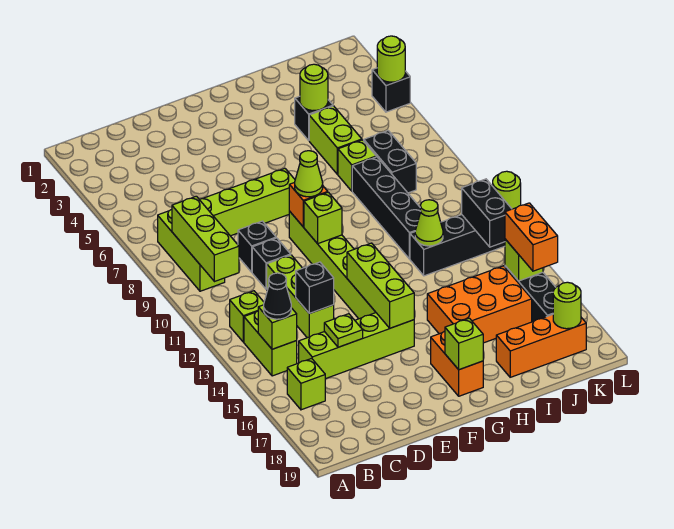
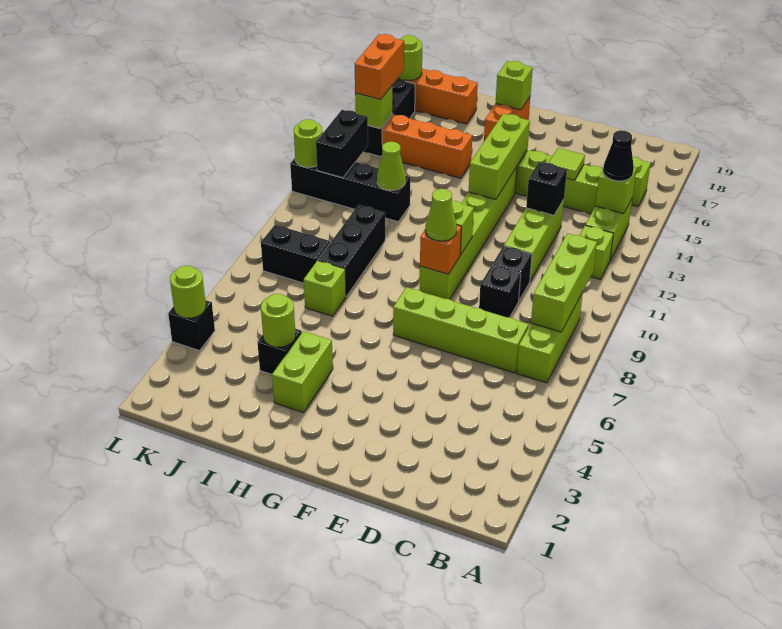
lime plate D15 level 2 -> lime tile D15 level 2
orange brick H15:J16 level 1 -> orange brick H15:J15 level 1
lime brick I5:I6 level 1 -> lime brick H3:H4 level 1
black brick I8:I11 level 1 -> black brick I8:I10 level 1
black brick J7:J8 level 1 -> black brick J8:K8 level 1

